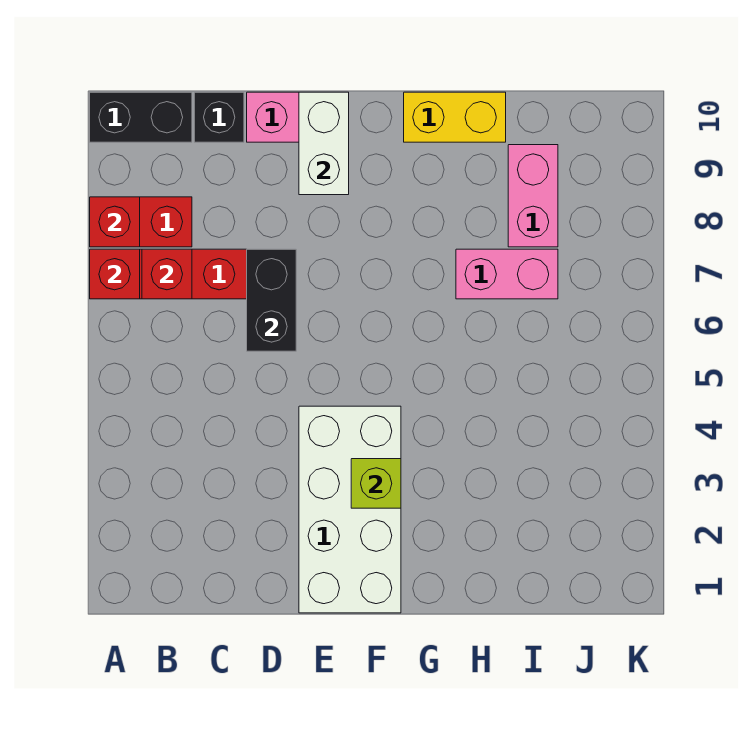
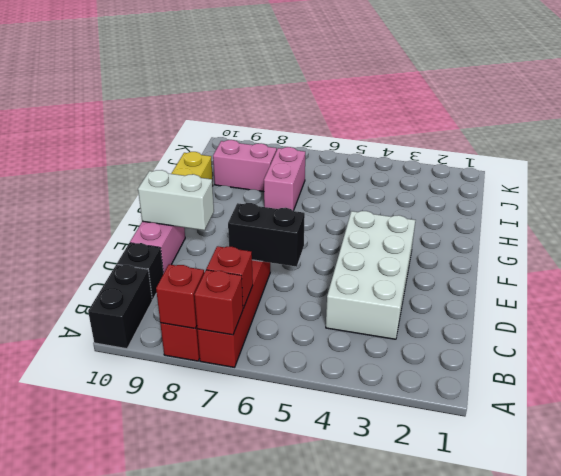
white brick E1:F4 level 1 -> white brick C3:F4 level 1
lime brick F3 level 2 -> none

